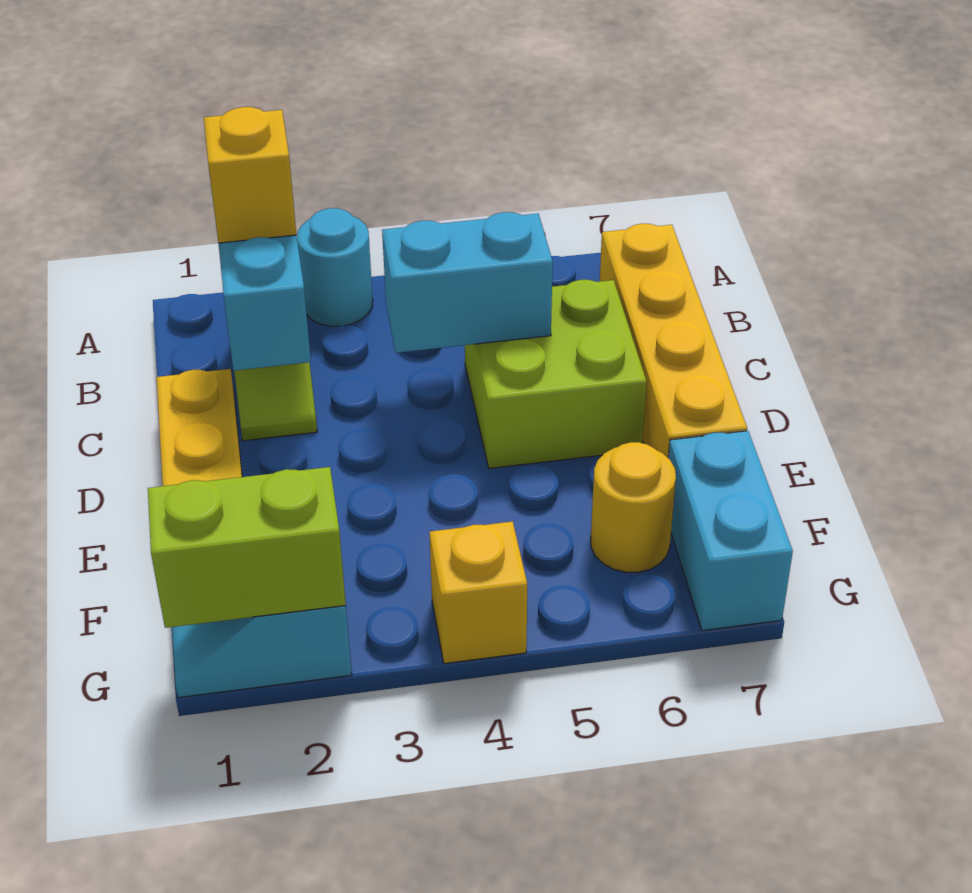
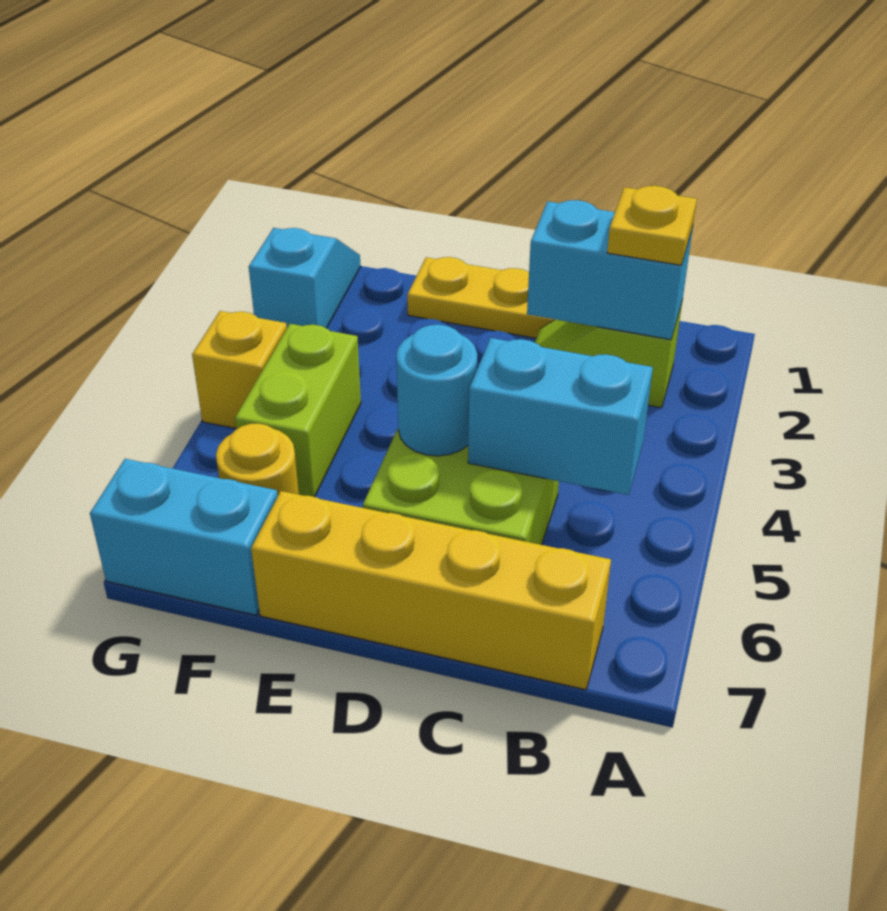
cyan round brick A3 level 1 -> cyan round brick D5 level 2
yellow brick B2 level 3 -> yellow plate B2 level 3
cyan brick C4:C5 level 2 -> cyan brick B5:C5 level 2
lime brick G1:G2 level 2 -> lime brick F4:F5 level 1

